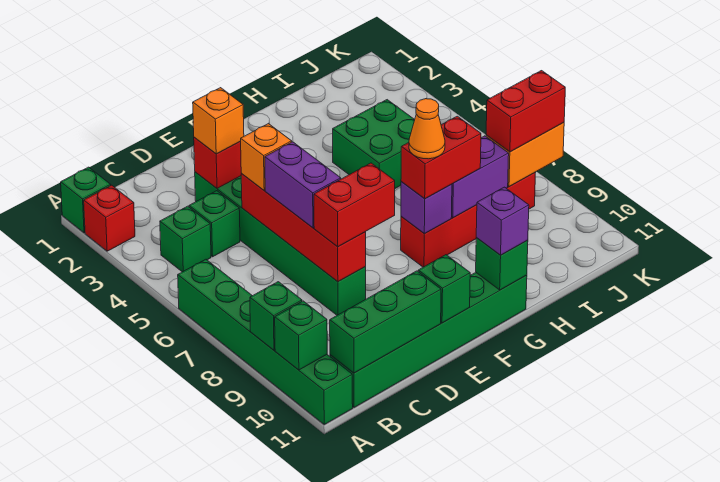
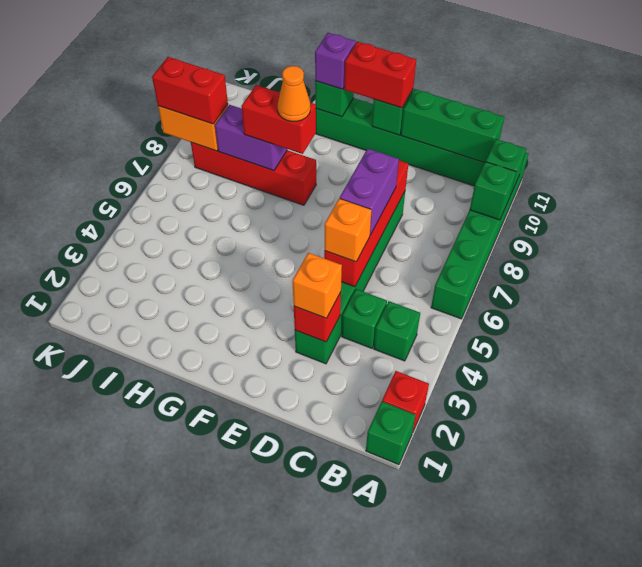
red brick D8:E8 level 3 -> red brick E11:F11 level 3
purple brick G8 level 2 -> none
green brick H4:I5 level 1 -> none

